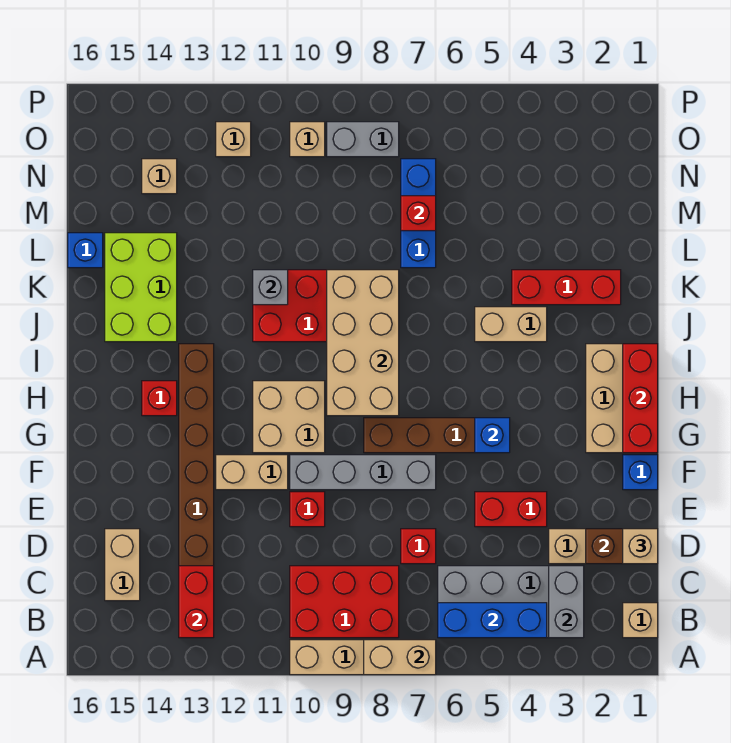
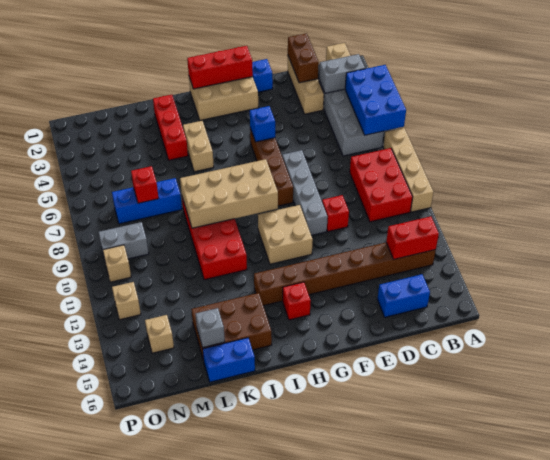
tan brick A7:A8 level 2 -> none
blue brick B4:B6 level 2 -> blue brick A4:B6 level 2
tan brick C15:D15 level 1 -> blue brick C15:D15 level 1
tan brick D1 level 3 -> none
red brick D7 level 1 -> none
red brick E4:E5 level 1 -> none
tan brick F11:F12 level 1 -> none
lime brick J14:L15 level 1 -> brown brick J14:L15 level 1
grey brick K11 level 2 -> grey brick L15 level 2
blue brick L16 level 1 -> blue brick K16:L16 level 1
grey brick O8:O9 level 1 -> grey brick N9:O9 level 1

